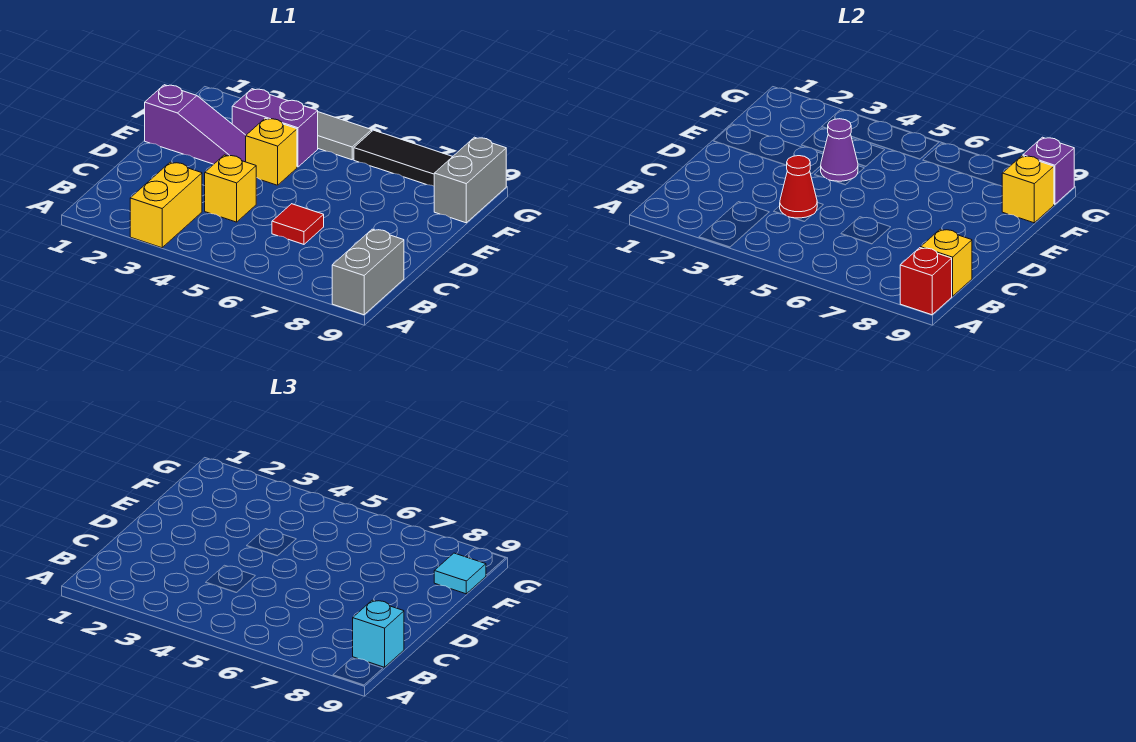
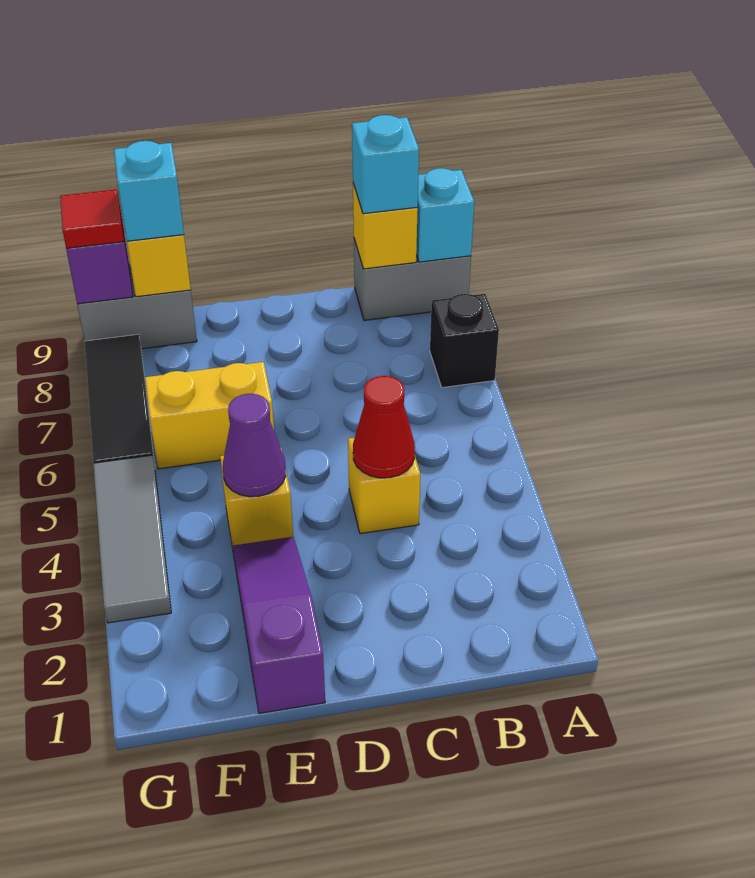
yellow brick A3:B3 level 1 -> yellow brick E6:F6 level 1
none -> black brick A7 level 1
red brick A9 level 2 -> cyan brick A9 level 2
red tile C6 level 1 -> red tile G9 level 3
purple brick F3:F4 level 1 -> none
cyan tile F9 level 3 -> cyan brick F9 level 3

